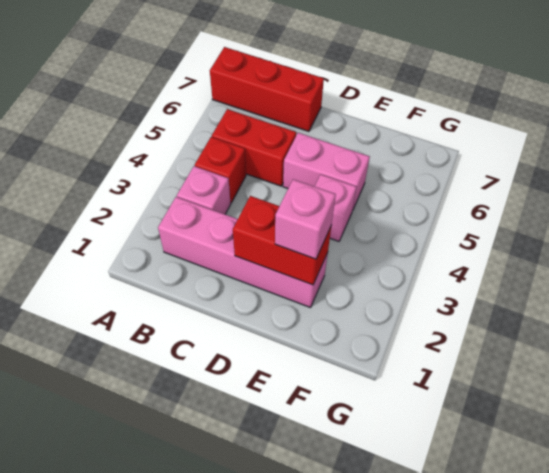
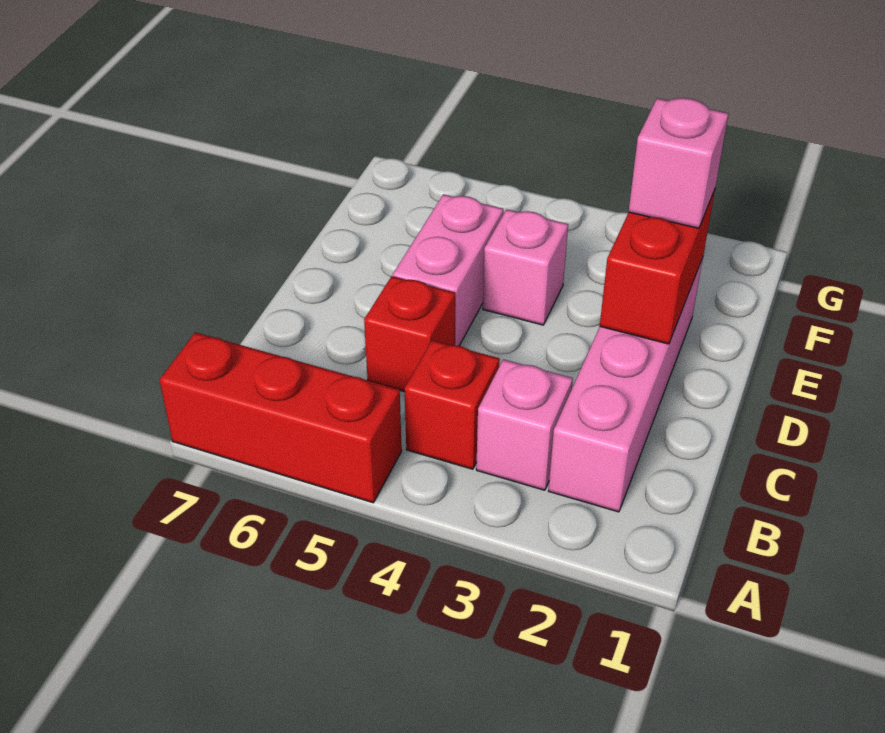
red brick A7:C7 level 1 -> red brick A5:A7 level 1
red brick B5:C5 level 1 -> red brick C5 level 1

